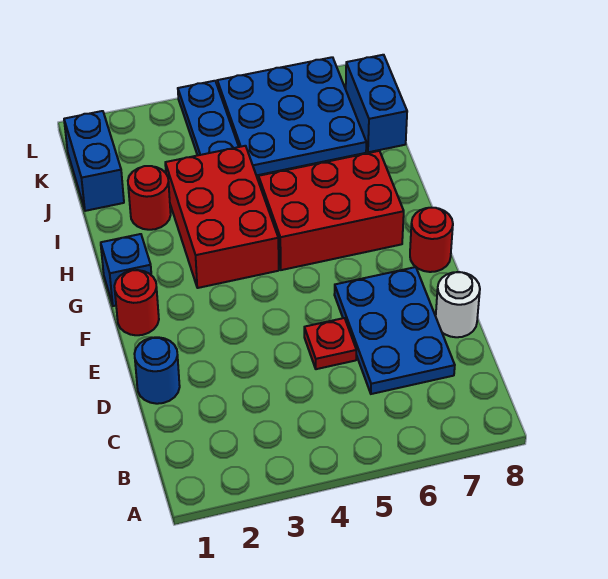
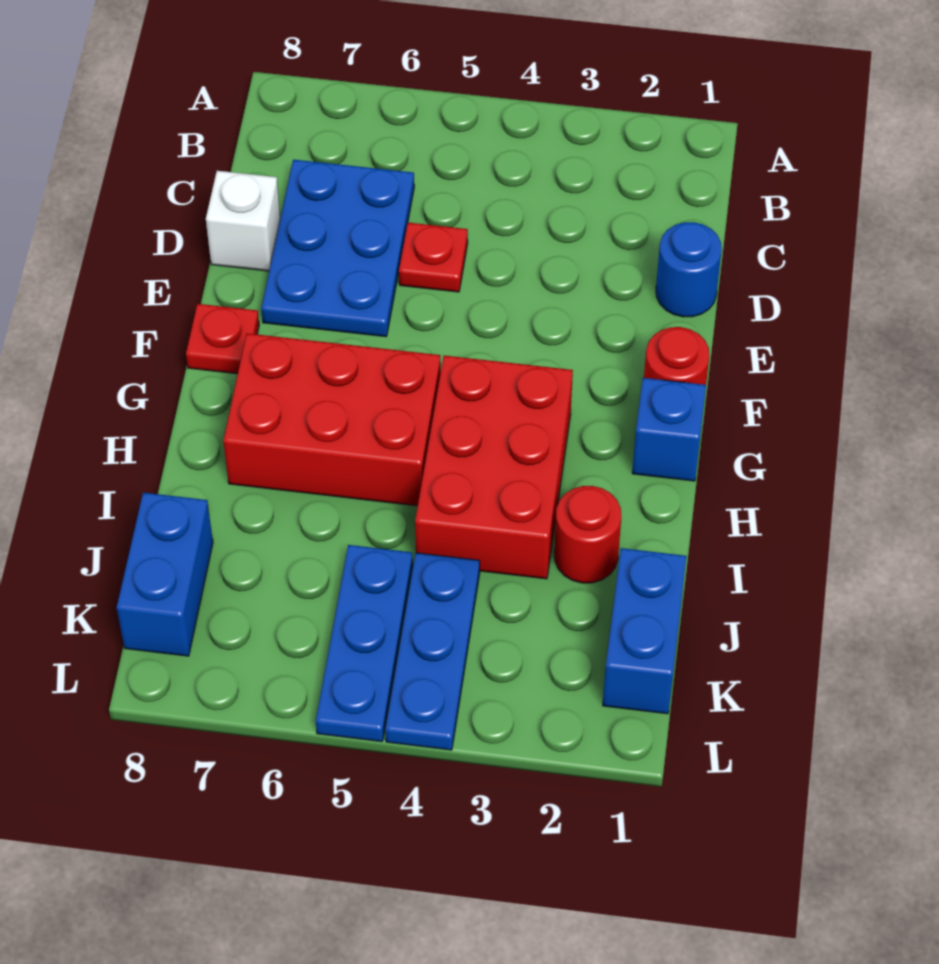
white round brick D8 level 1 -> white brick D8 level 1
red round brick F8 level 1 -> red plate F8 level 1
blue plate J5:L7 level 1 -> blue plate J5:L5 level 1

